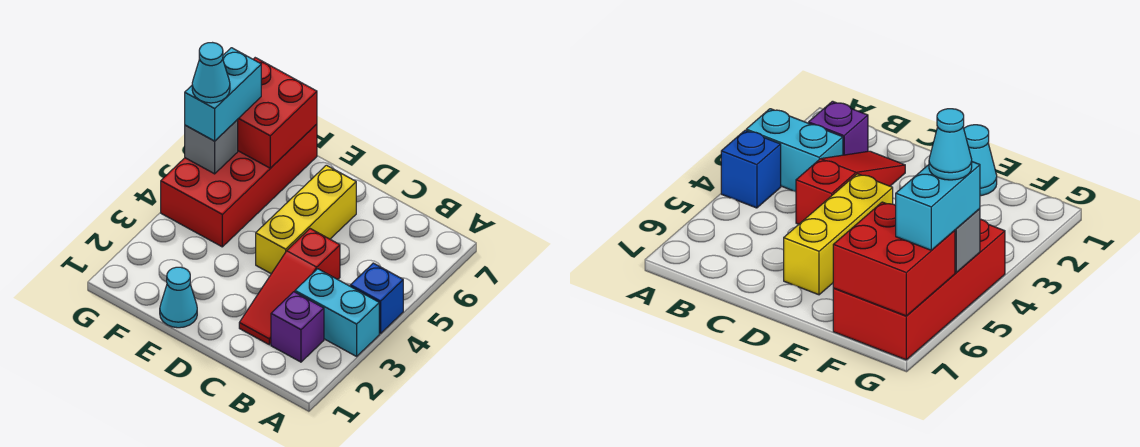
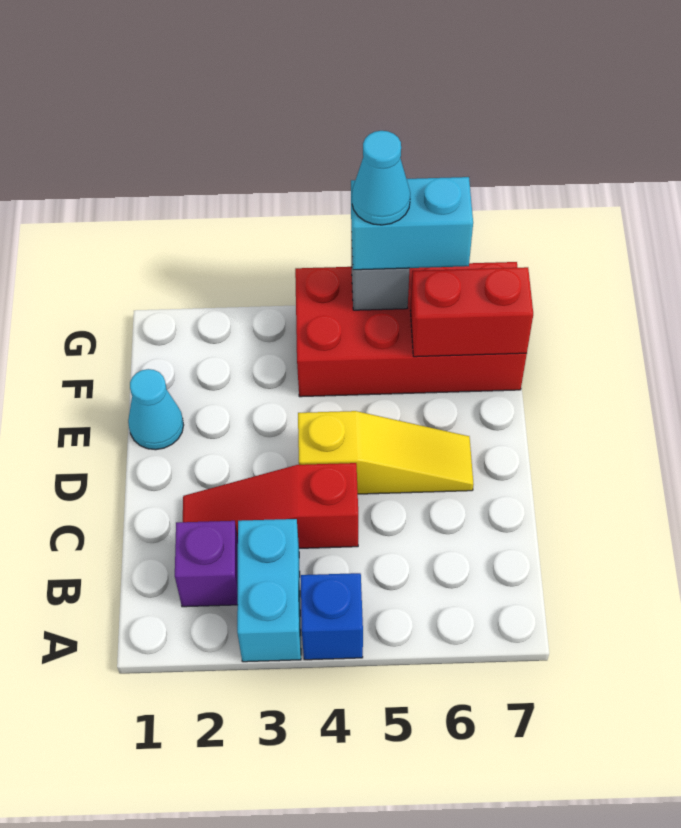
yellow brick D4:D6 level 1 -> yellow slope D4:D6 level 1 top 4
red brick F6:G7 level 2 -> red brick F6:F7 level 2

